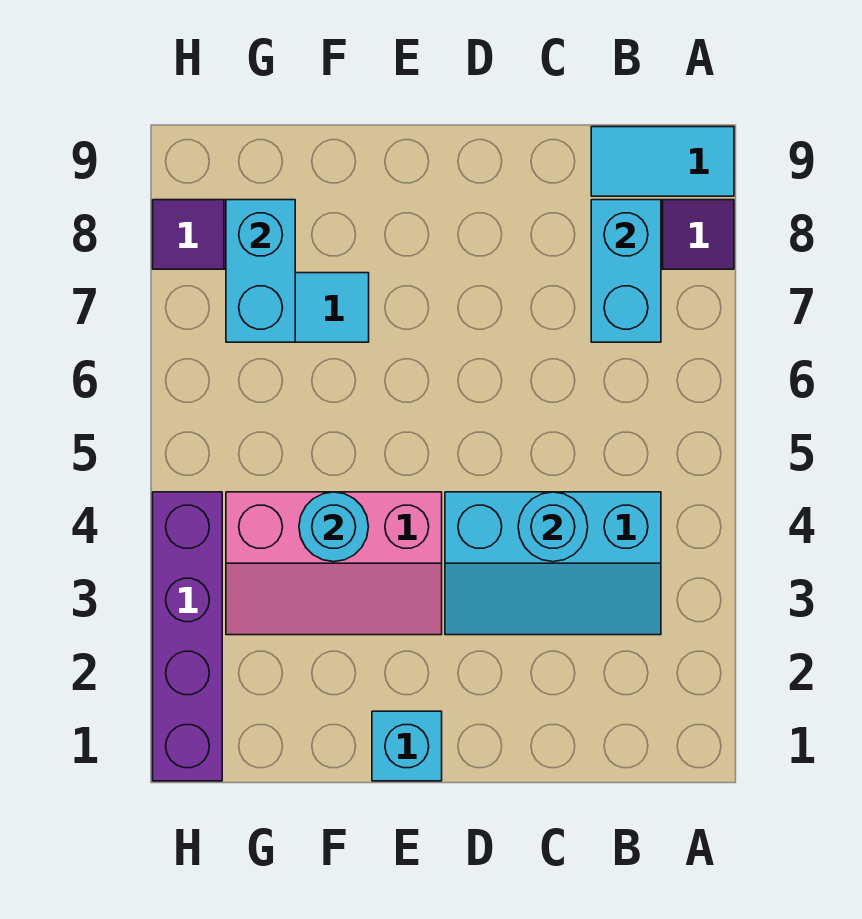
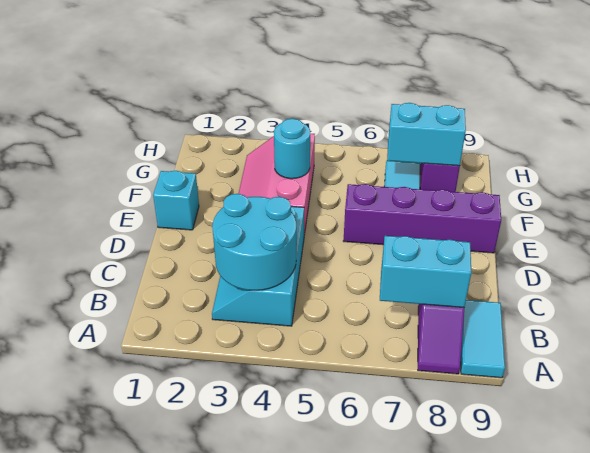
cyan round brick C4 level 2 -> cyan round brick B3:C4 level 2
purple brick H1:H4 level 1 -> purple brick E6:E9 level 1

